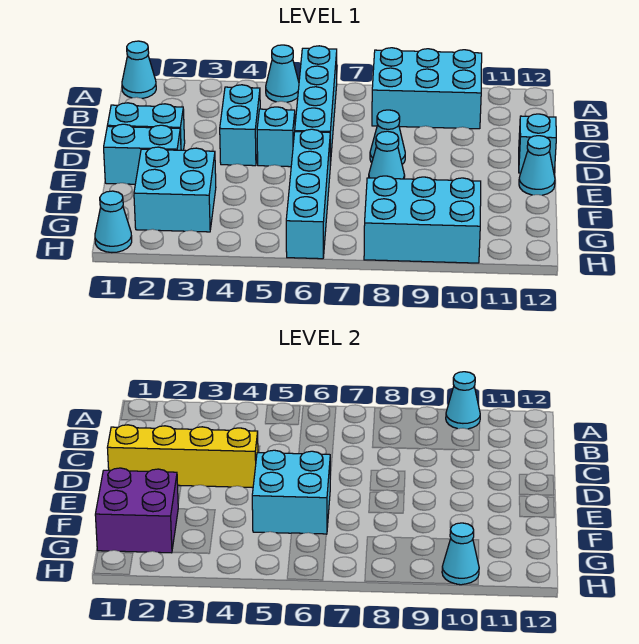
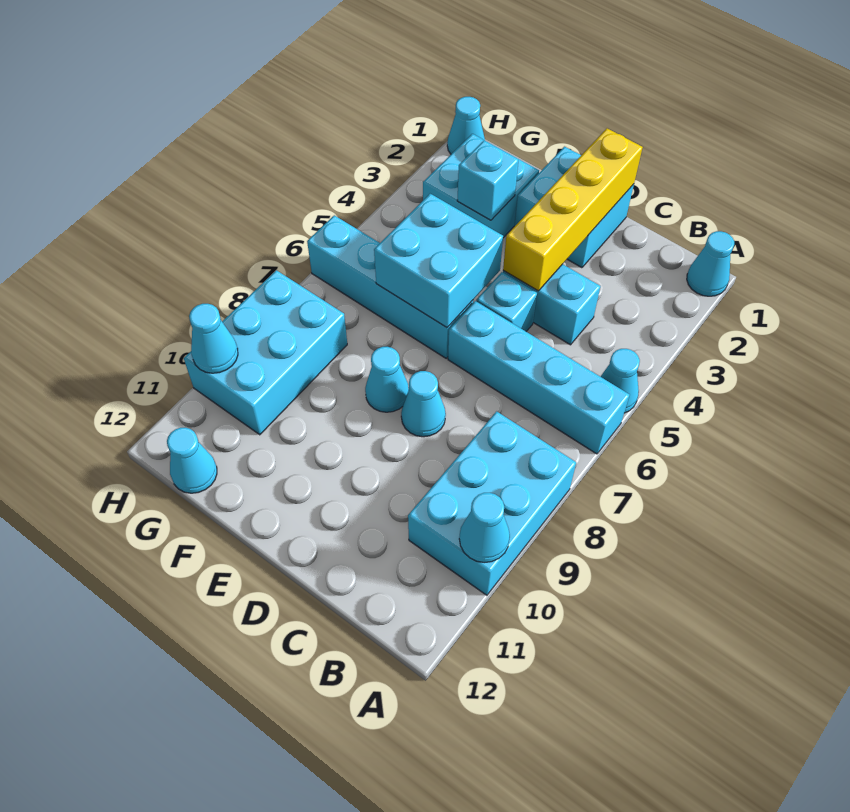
cyan brick D12 level 1 -> cyan brick F3 level 2
cyan cone E12 level 1 -> cyan cone G12 level 1
purple brick F1:G2 level 2 -> none

